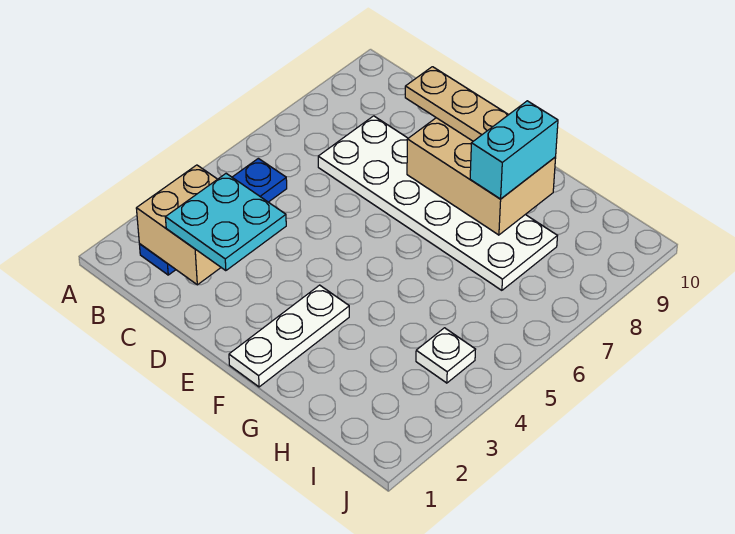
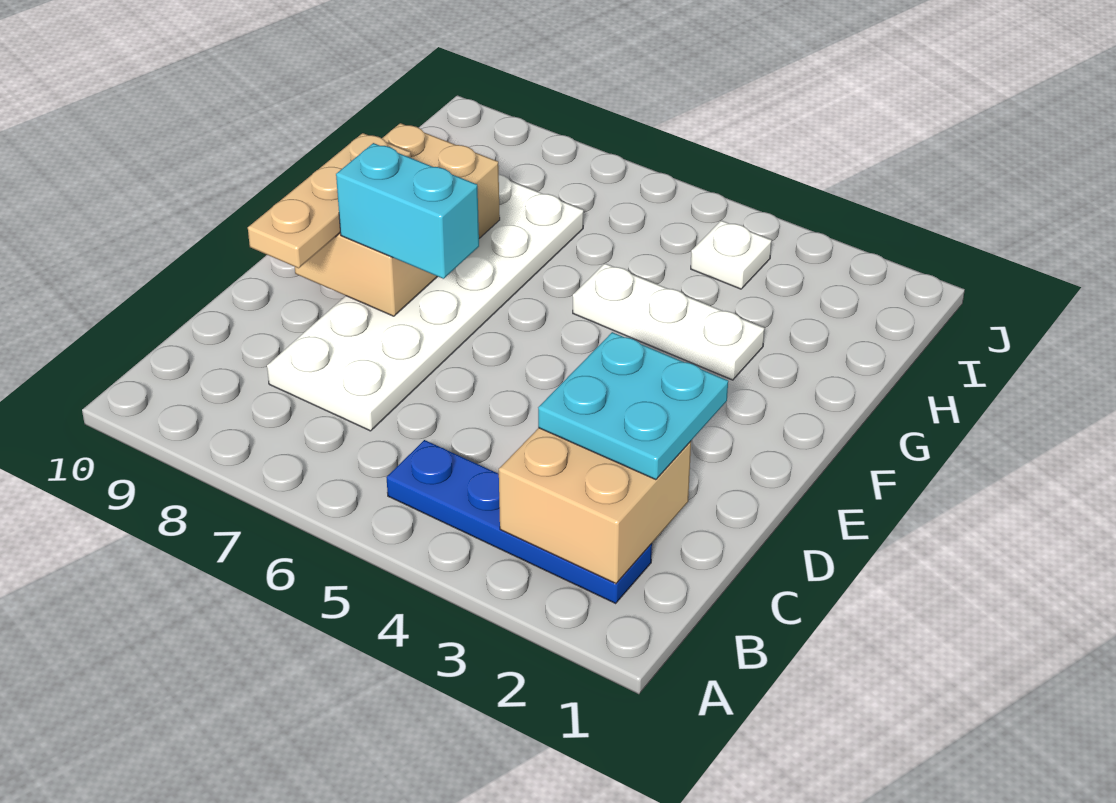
white plate F1:F3 level 1 -> white plate G3:G5 level 1
cyan brick G8:G9 level 3 -> cyan brick E7:E8 level 3

